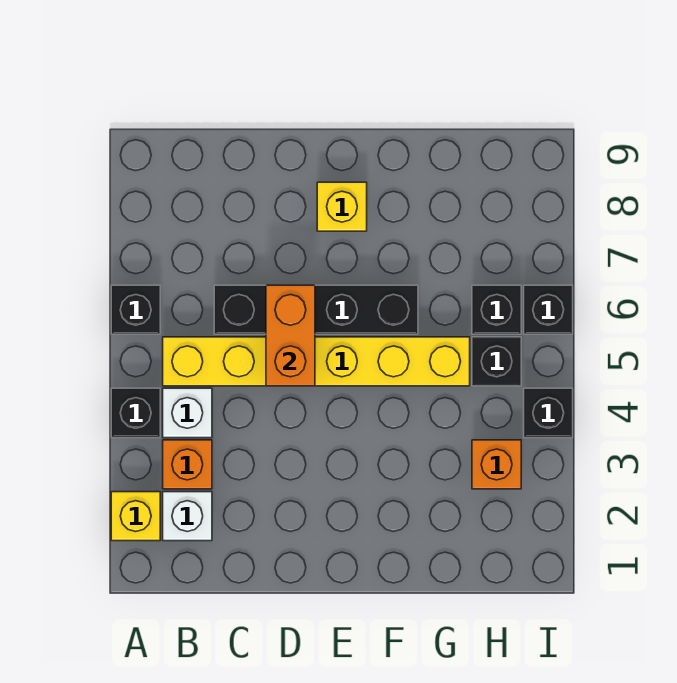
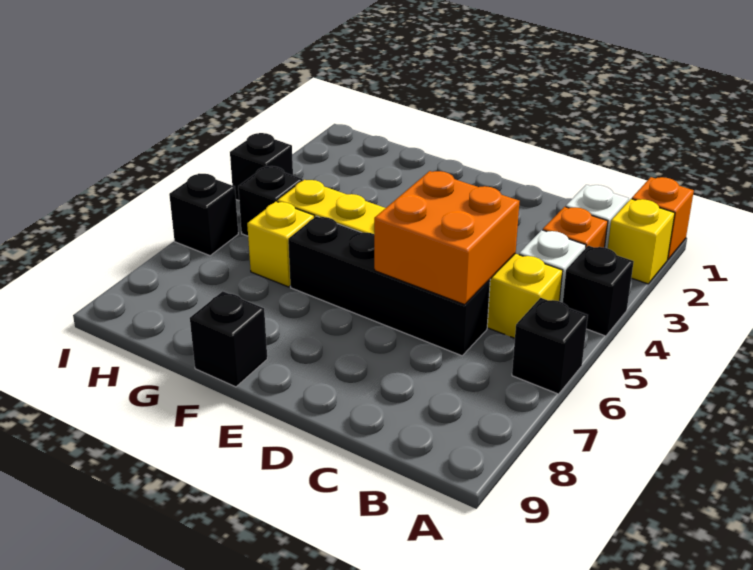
orange brick D5:D6 level 2 -> orange brick C5:D6 level 2
yellow brick E8 level 1 -> yellow brick G6 level 1
orange brick H3 level 1 -> orange brick A1 level 1
black brick H6 level 1 -> black brick F9 level 1

